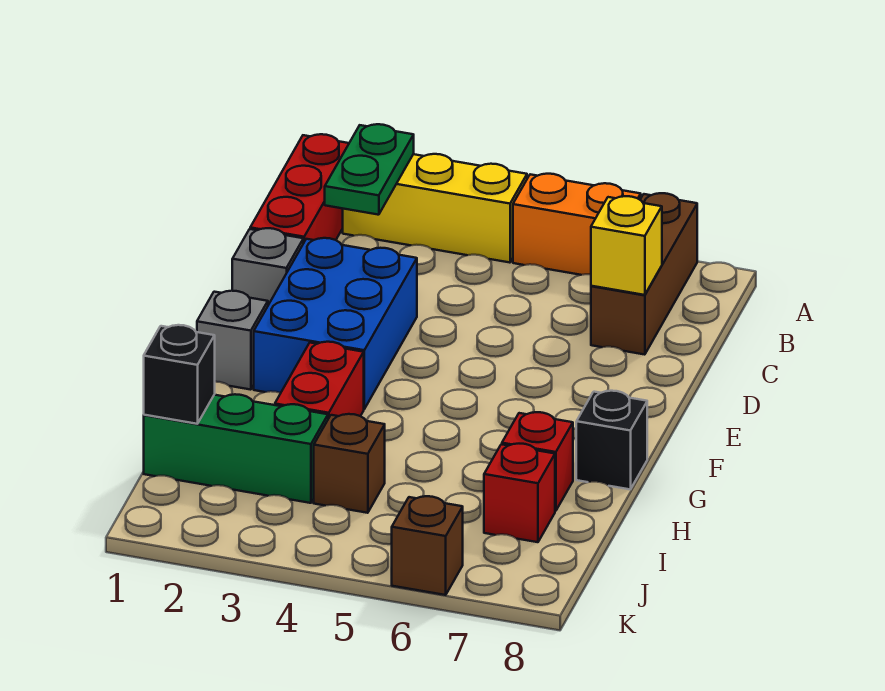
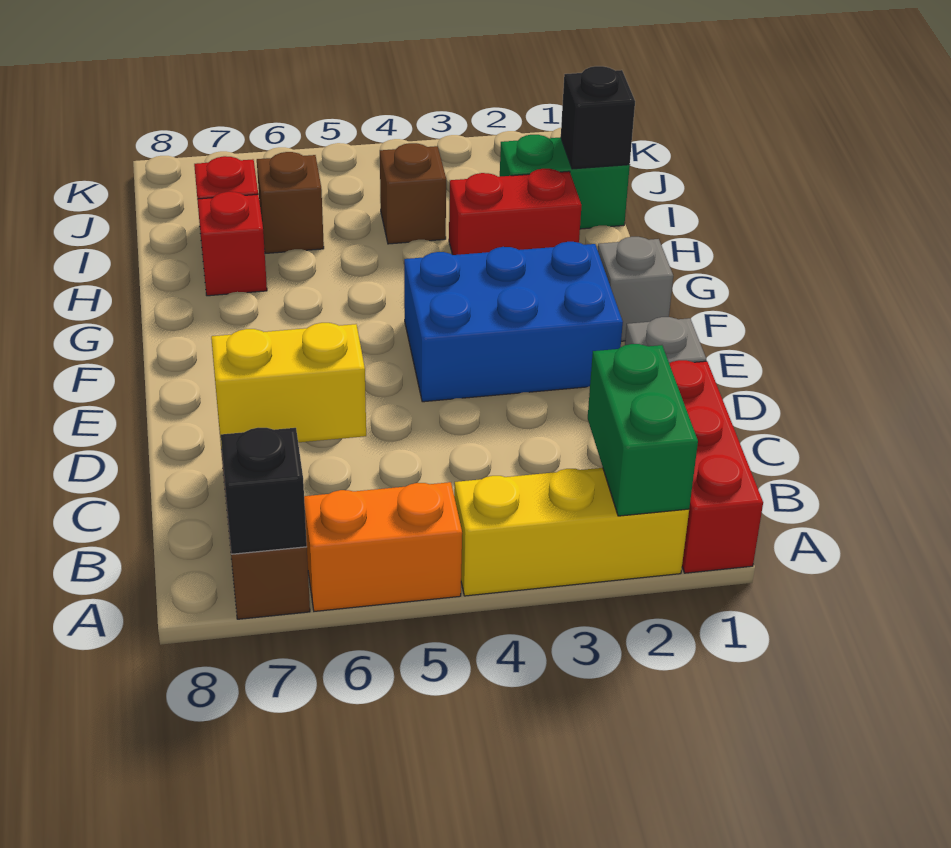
green plate A2:B2 level 2 -> green brick A2:B2 level 2
yellow brick C7 level 2 -> yellow brick C6:C7 level 2
blue brick D2:F3 level 1 -> blue brick E2:F4 level 1
red brick G3:H3 level 1 -> red brick H2:H3 level 1
black brick G8 level 1 -> black brick A7 level 2
green brick I1:I3 level 1 -> green brick I1:I2 level 1
brown brick K6 level 1 -> brown brick I6 level 1

